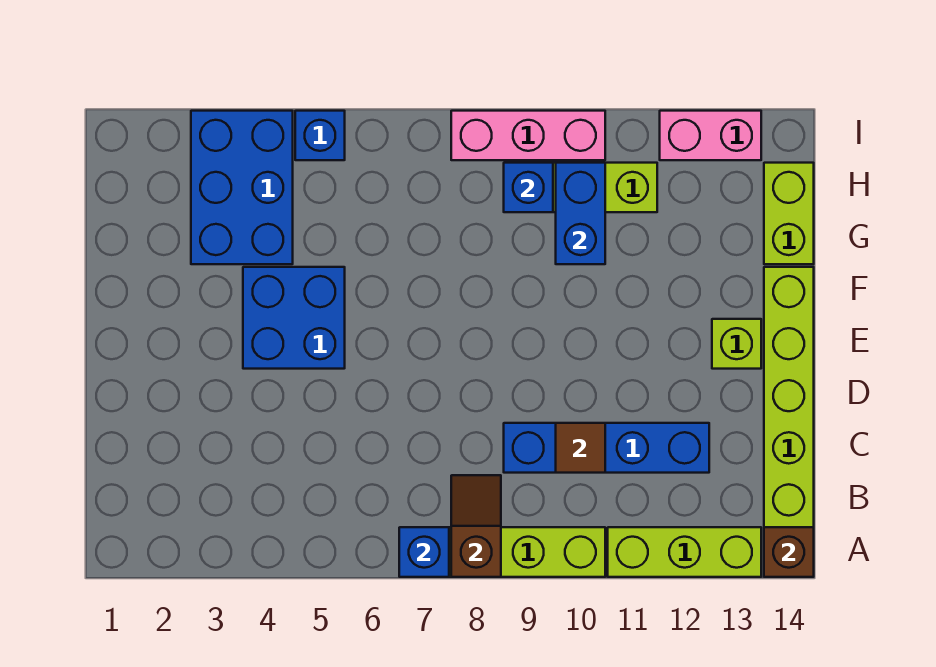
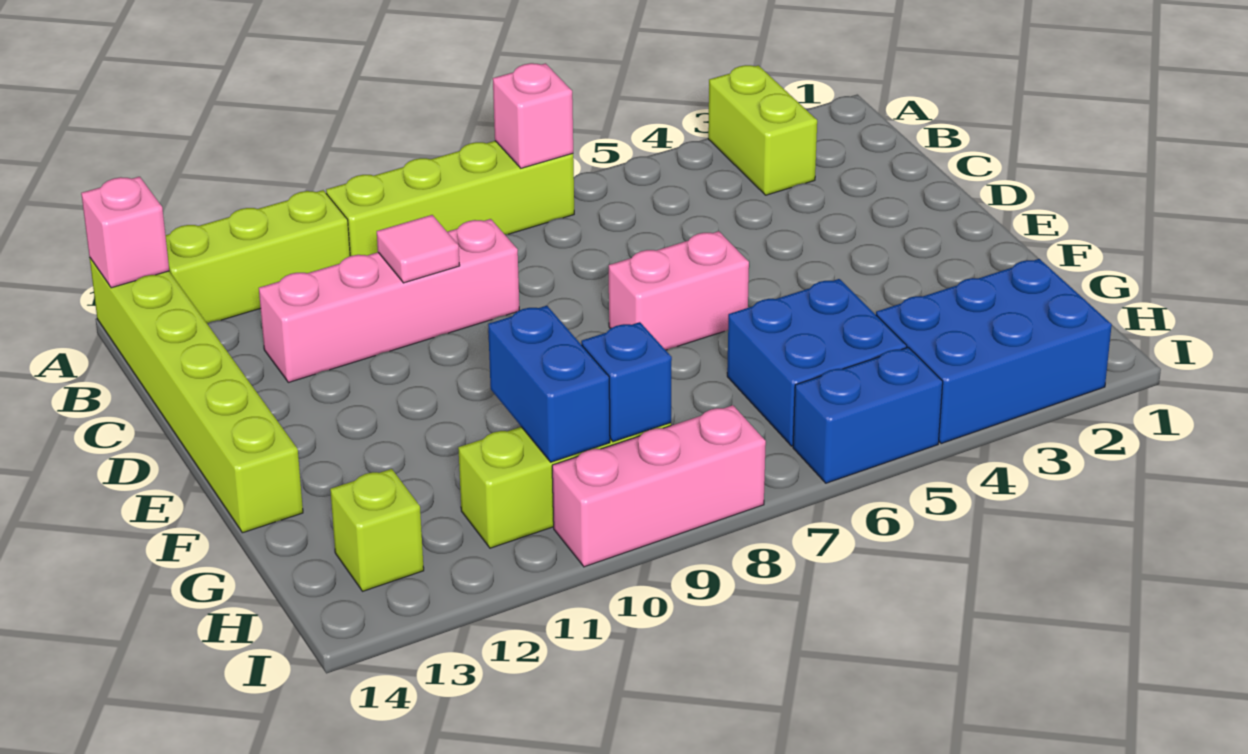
blue brick A7 level 2 -> pink brick A7 level 2
brown slope A8:B8 level 2 top A -> none
brown brick A14 level 2 -> pink brick A14 level 2
blue brick C9:C12 level 1 -> pink brick C9:C12 level 1
brown tile C10 level 2 -> pink tile C10 level 2
blue brick E4:F5 level 1 -> blue brick G5:H6 level 1
lime brick E13 level 1 -> lime brick H13 level 1
blue brick G3:I4 level 1 -> blue brick H2:I4 level 1
lime brick G14:H14 level 1 -> lime brick A3:B3 level 1
blue brick I5 level 1 -> blue brick I5:I6 level 1
pink brick I12:I13 level 1 -> pink brick E6:E7 level 1

